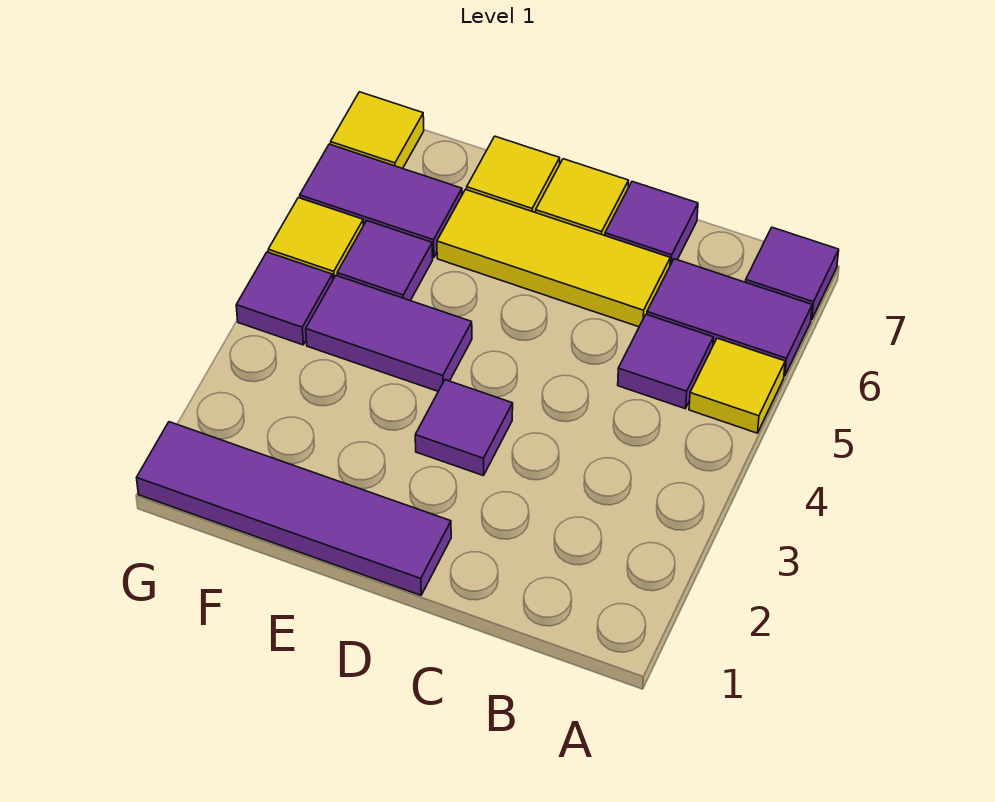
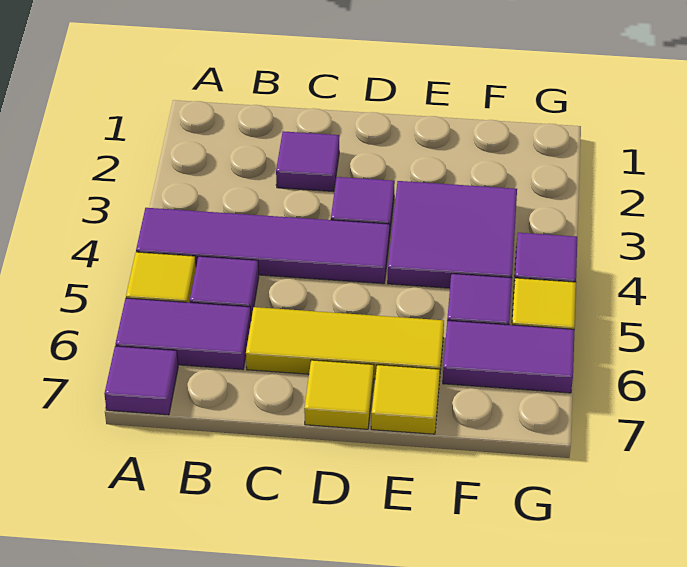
purple tile C7 level 1 -> purple tile C2 level 1
purple tile D1:G1 level 1 -> purple tile A4:D4 level 1
purple tile E4:F4 level 1 -> purple tile E3:F4 level 1
yellow tile G7 level 1 -> none

